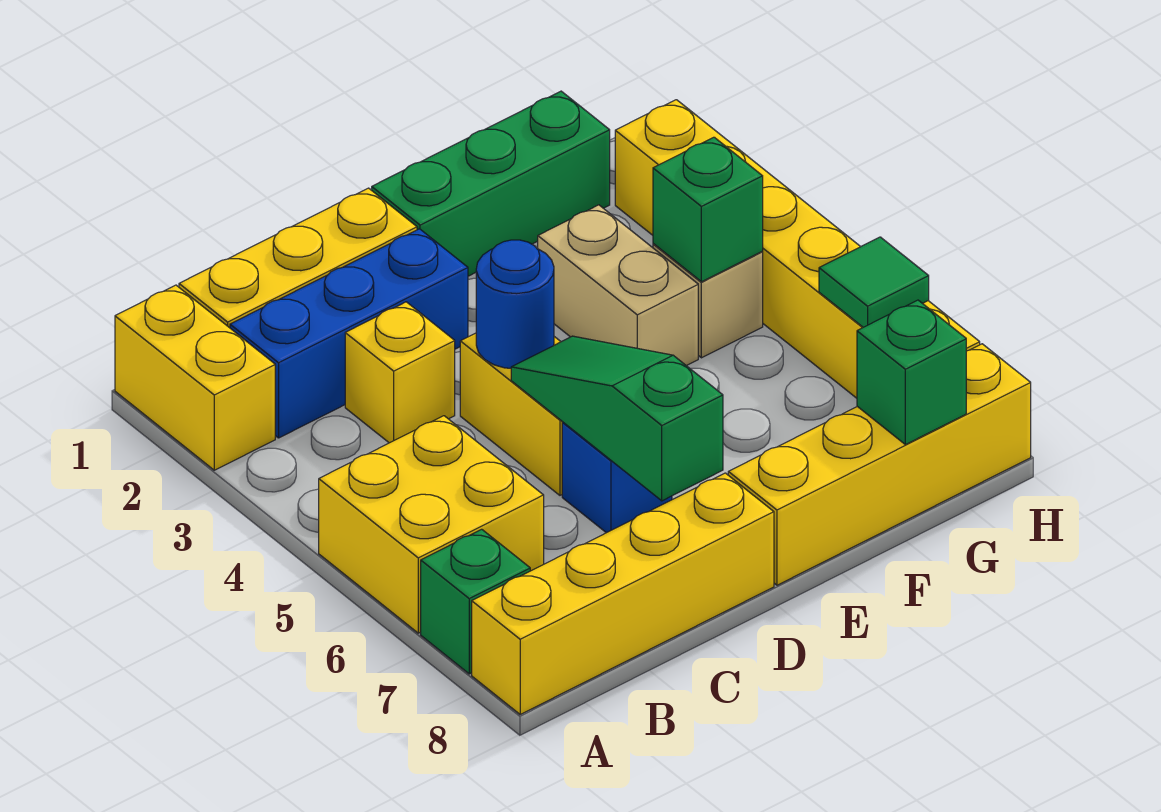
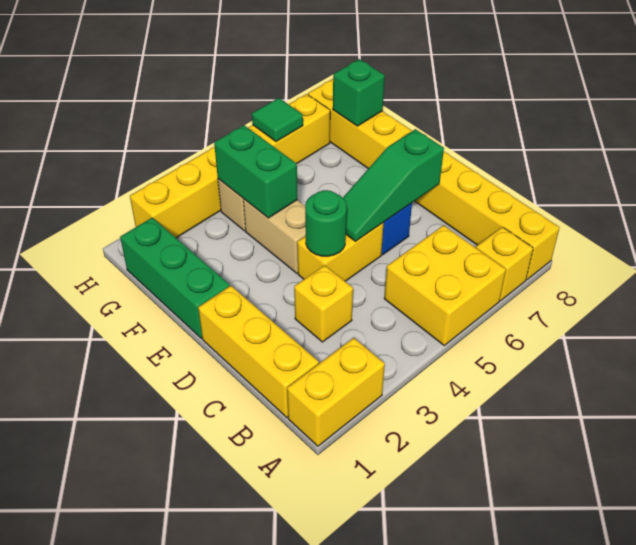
green brick A7 level 1 -> yellow brick A7 level 1
blue brick B2:D2 level 1 -> none
blue round brick D4 level 2 -> green round brick D4 level 2
tan brick F3:F4 level 1 -> tan brick E4:F4 level 1
green brick G4 level 2 -> green brick F4:G4 level 2

